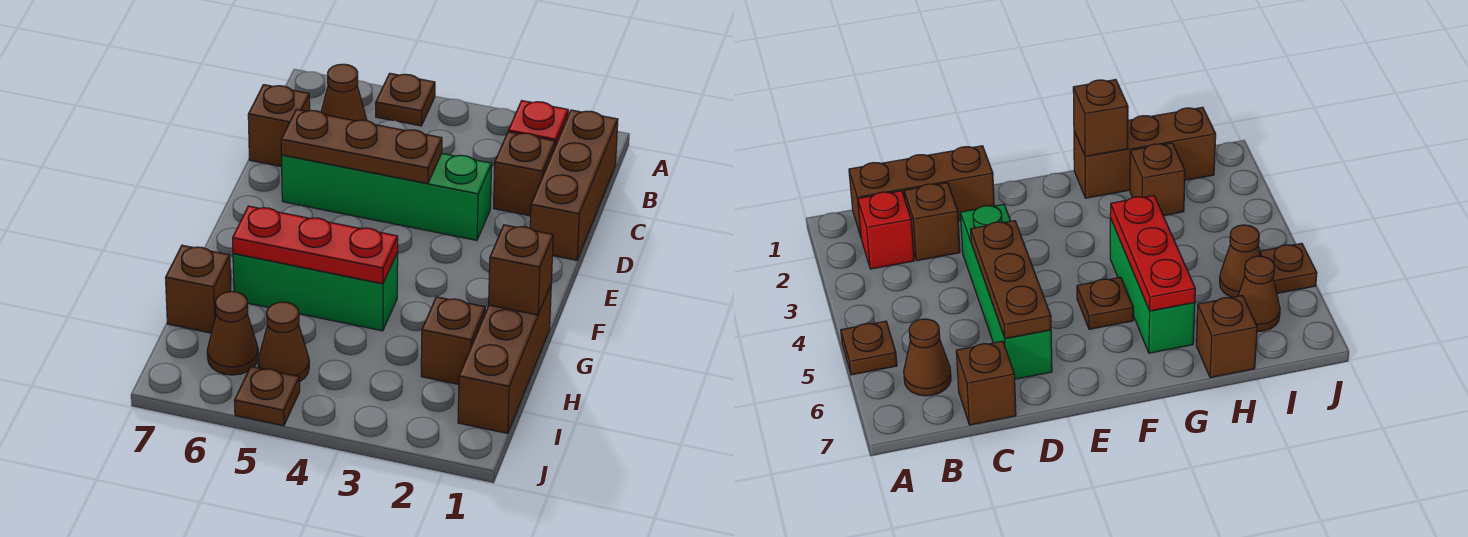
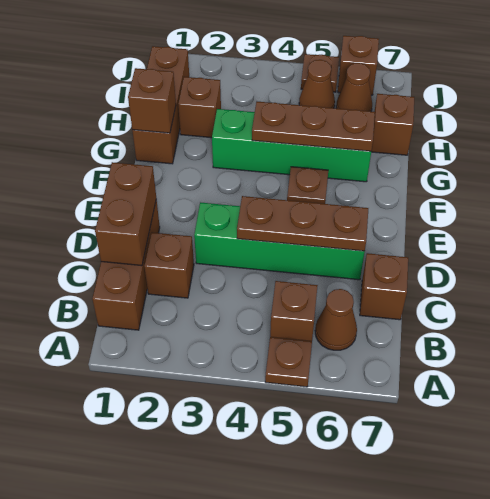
red brick B2 level 1 -> none
none -> brown brick B5 level 1
none -> brown brick C1:D1 level 2
green brick G4:G6 level 1 -> green brick G3:G6 level 1
red plate G4:G6 level 2 -> brown plate G4:G6 level 2
none -> brown brick J6 level 1

